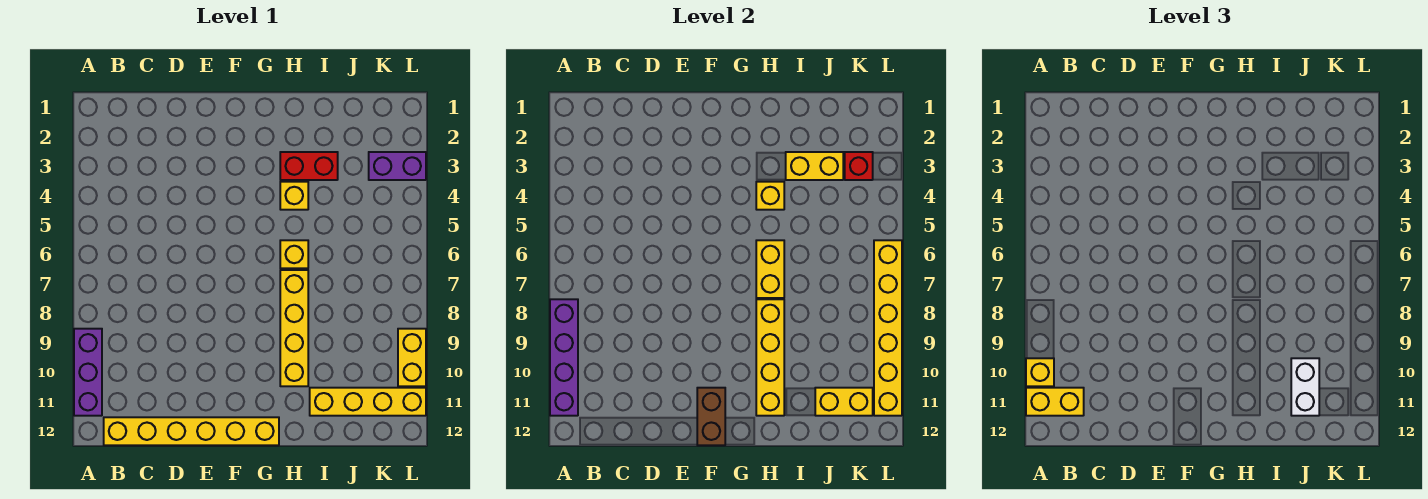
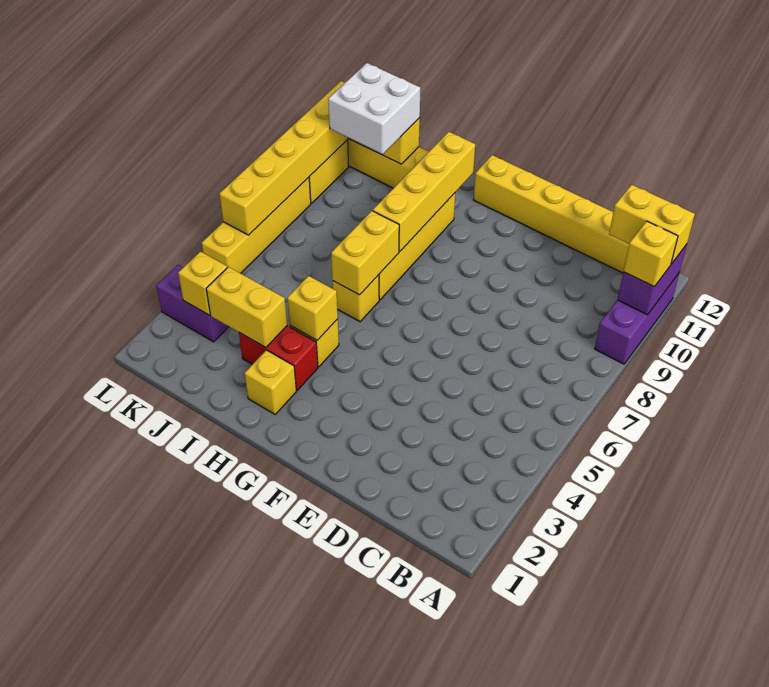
purple brick A8:A11 level 2 -> purple brick A10:A11 level 2
brown brick F11:F12 level 2 -> none
none -> yellow brick H2 level 1
white brick J10:J11 level 3 -> white brick J10:K11 level 3
red brick K3 level 2 -> yellow brick K3 level 2
none -> yellow brick L5:L8 level 1

